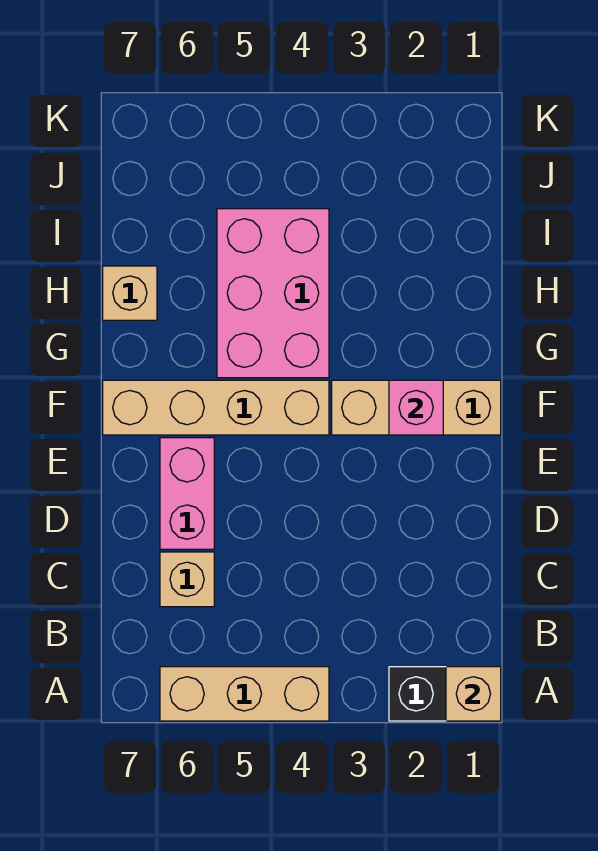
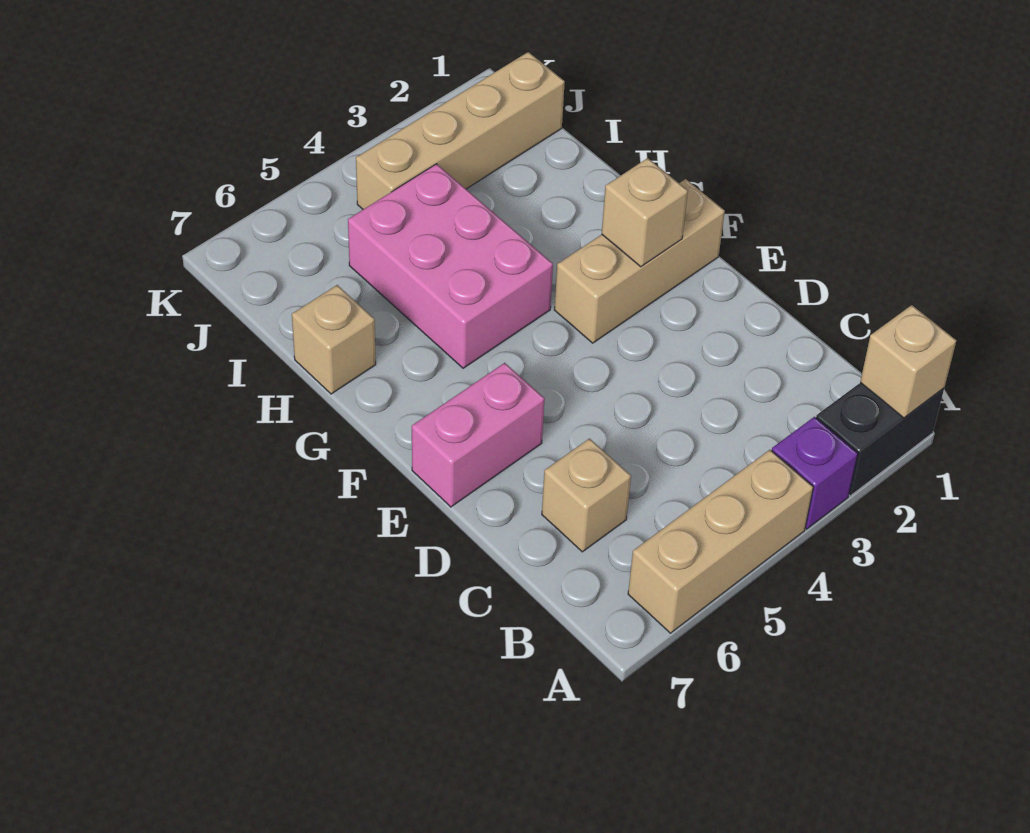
none -> purple brick A3 level 1
pink brick D6:E6 level 1 -> pink brick E6:E7 level 1
pink brick F2 level 2 -> tan brick F2 level 2
tan brick F4:F7 level 1 -> tan brick J1:J4 level 1

